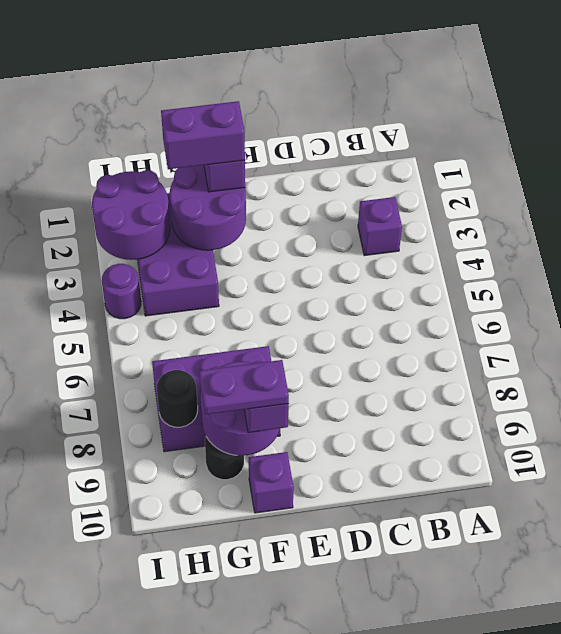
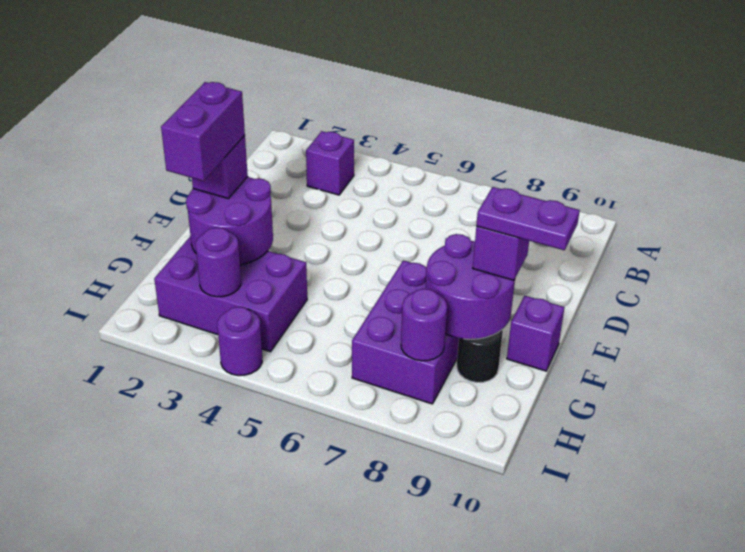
purple plate F9:G9 level 4 -> purple plate F9:F10 level 4
purple round brick H2:I3 level 2 -> purple round brick H3 level 2
black round brick H8 level 2 -> purple round brick H8 level 2

